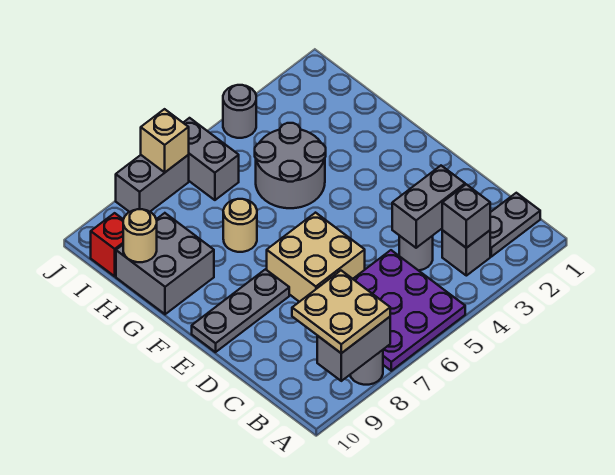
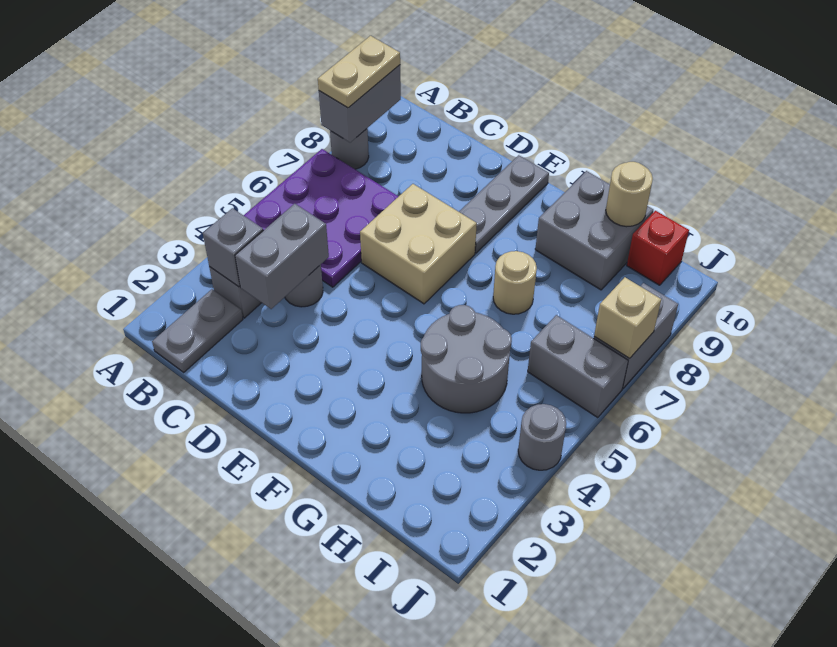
tan plate A8:B9 level 3 -> tan plate A8:A9 level 3

